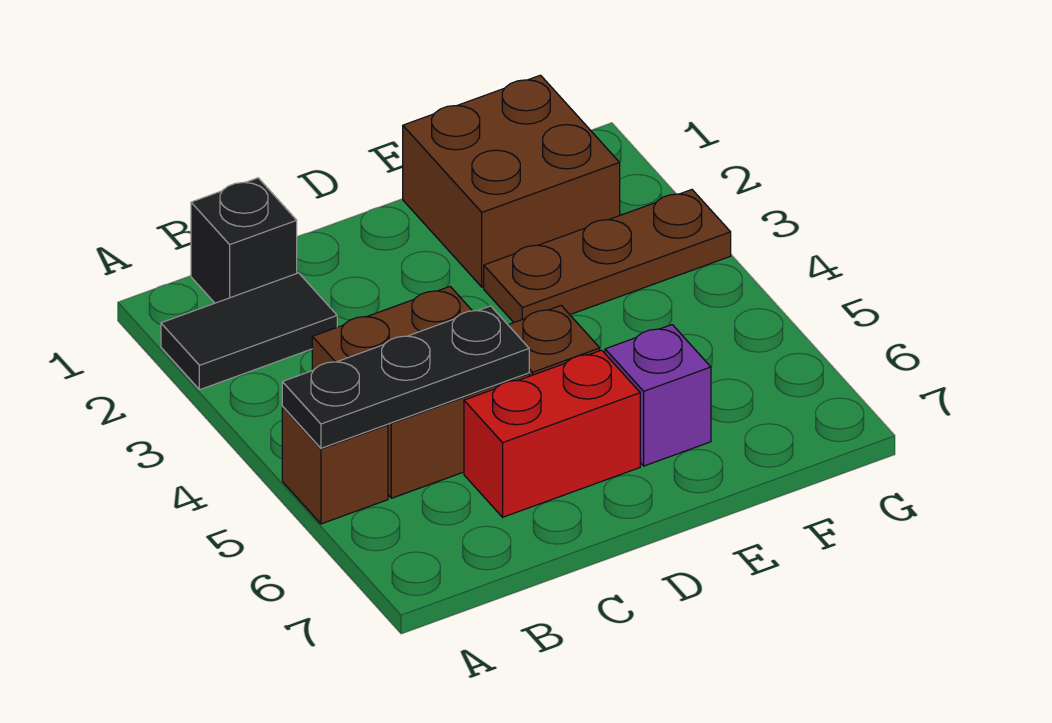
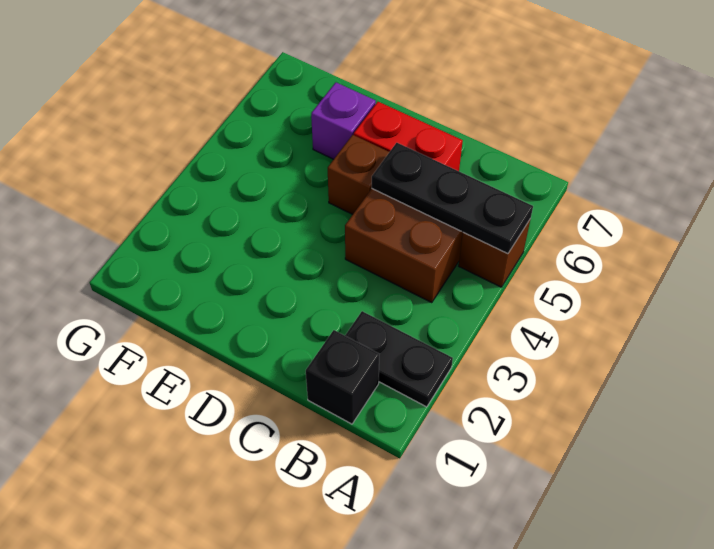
black tile A2:B2 level 1 -> black plate A2:B2 level 1
brown brick E1:F2 level 1 -> none
brown plate E3:G3 level 1 -> none

